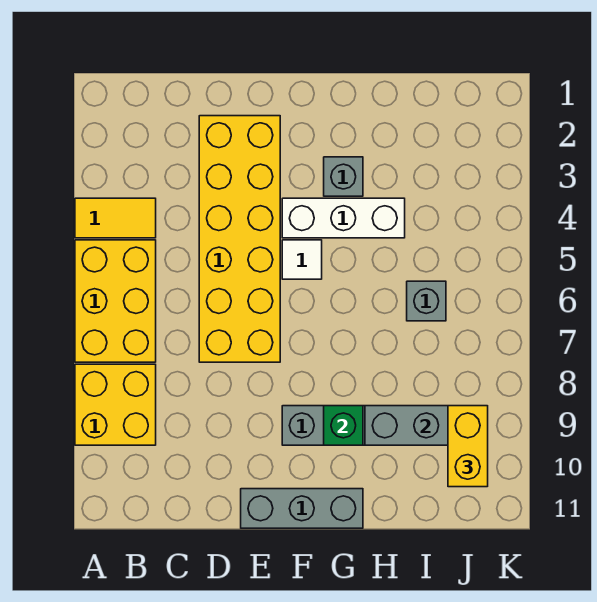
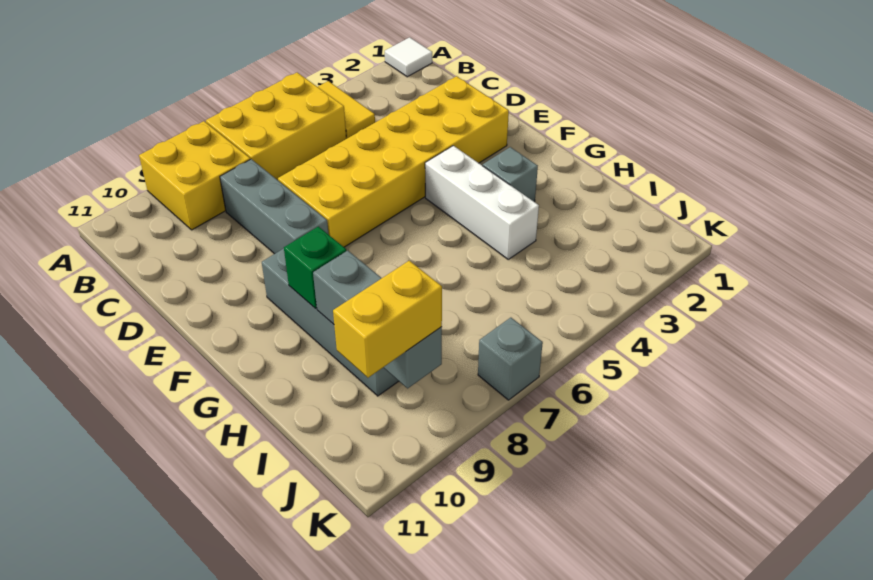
grey brick E11:G11 level 1 -> grey brick C8:E8 level 1
white tile F5 level 1 -> white tile A1 level 1
grey brick I6 level 1 -> grey brick K7 level 1

